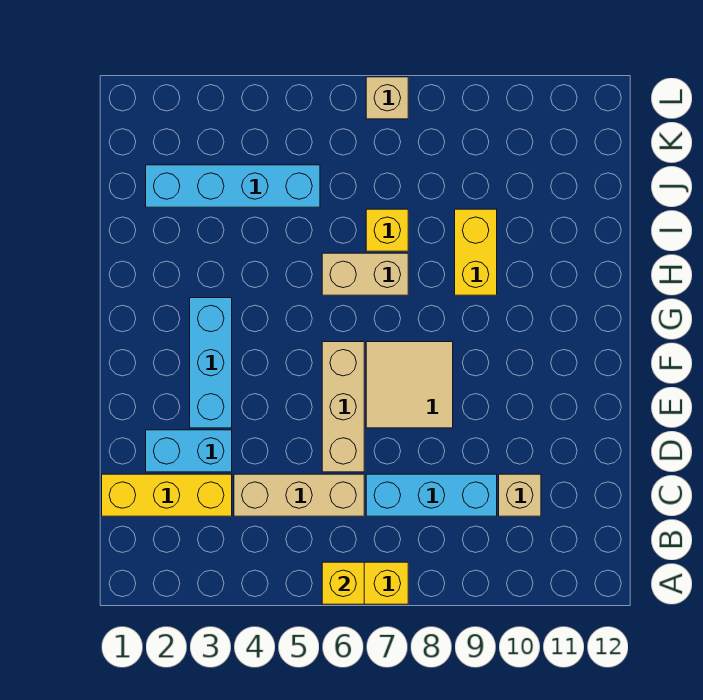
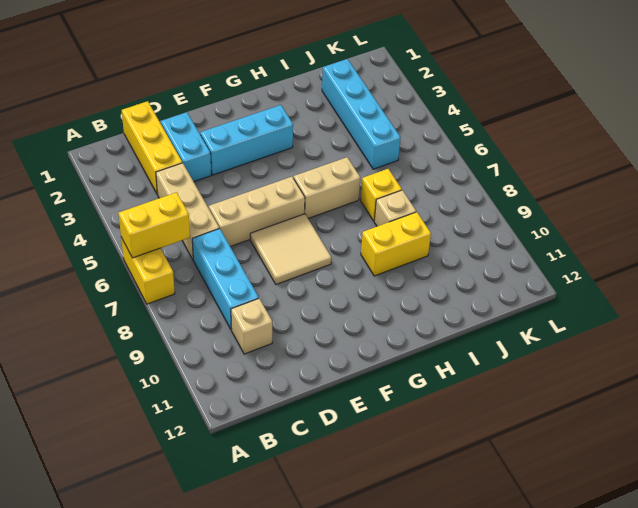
yellow brick A6 level 2 -> yellow brick A6:B6 level 2
tan brick H6:H7 level 1 -> tan brick G6:H6 level 1
tan brick L7 level 1 -> tan brick I8 level 1

